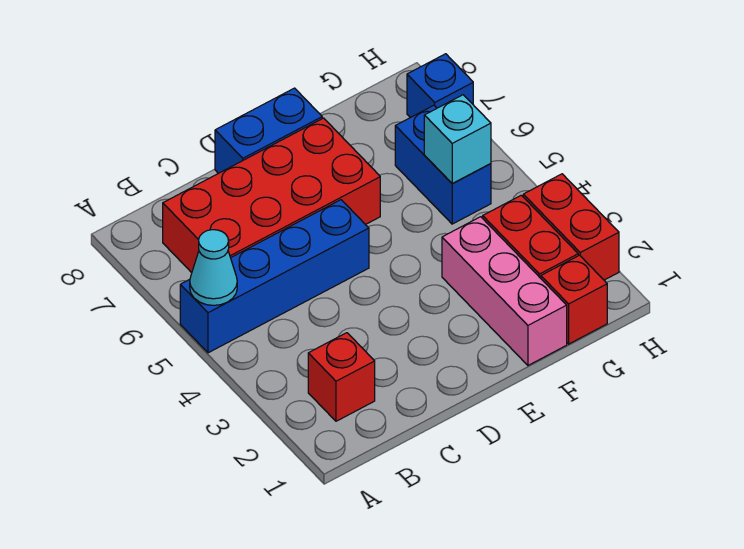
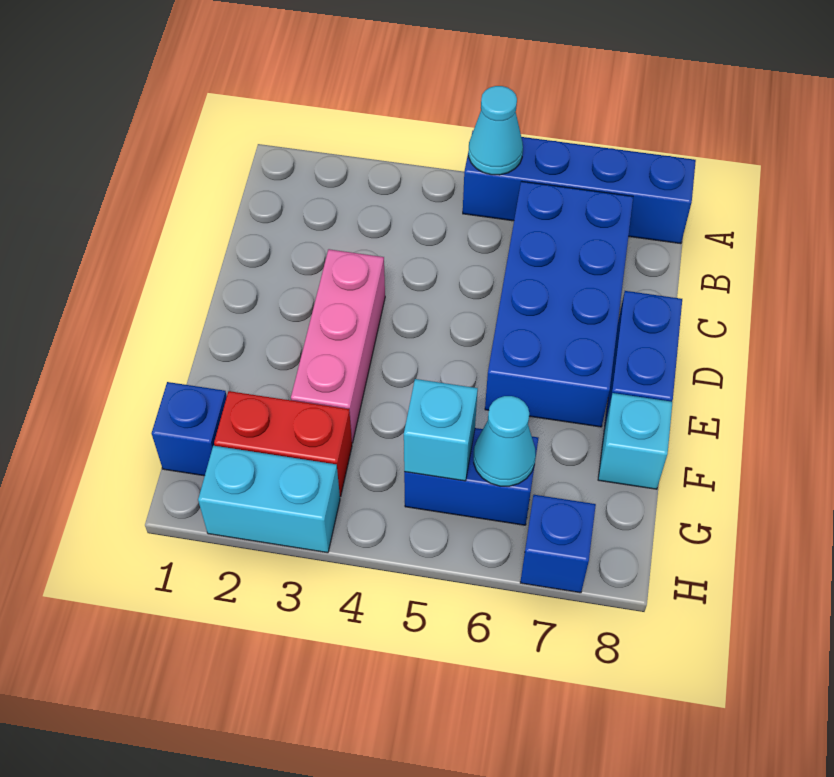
blue brick A5:D5 level 1 -> blue brick A5:A8 level 1
red brick B2 level 1 -> none
red brick B6:E7 level 1 -> blue brick B6:E7 level 1
pink brick F1:F3 level 1 -> pink brick D3:F3 level 1
none -> cyan brick F8 level 1
red brick G1 level 1 -> blue brick G1 level 1
none -> cyan cone G6 level 2
red brick H2:H3 level 1 -> cyan brick H2:H3 level 1

